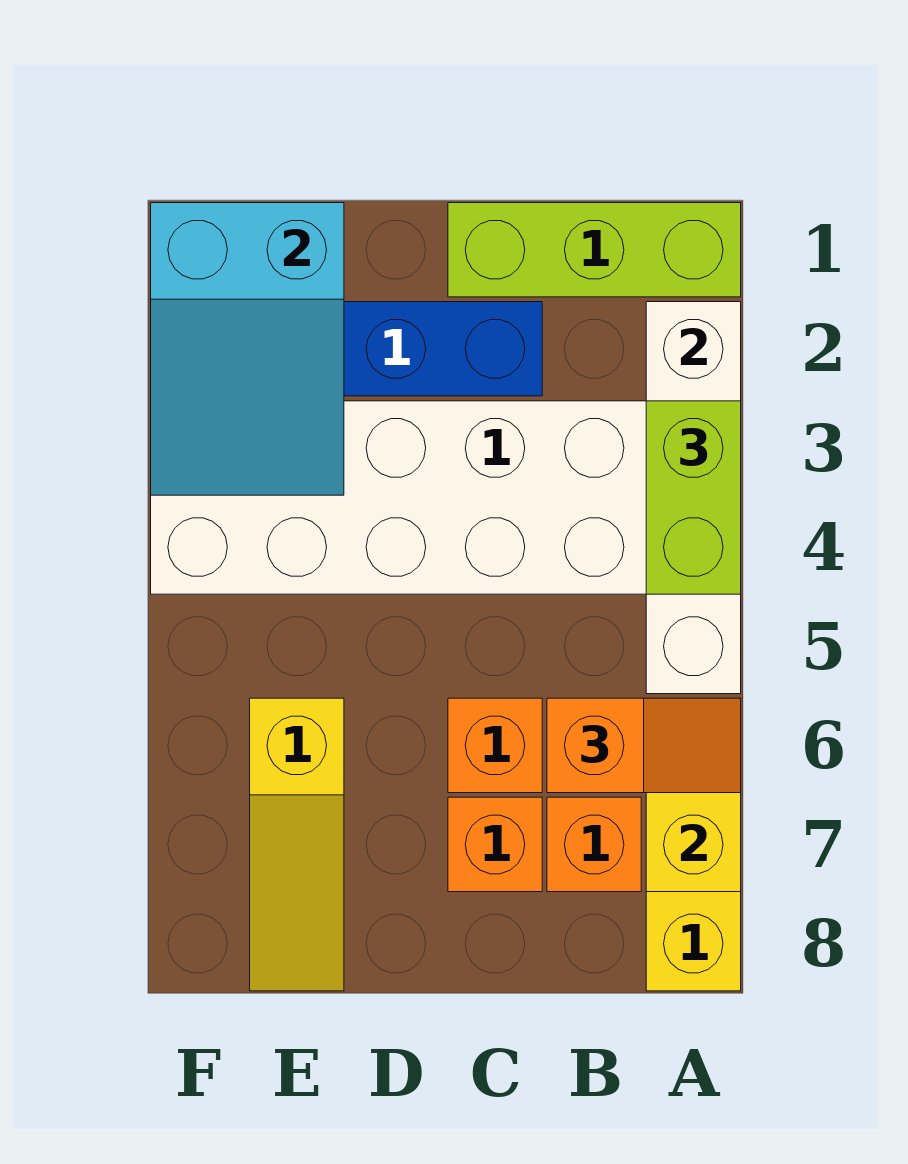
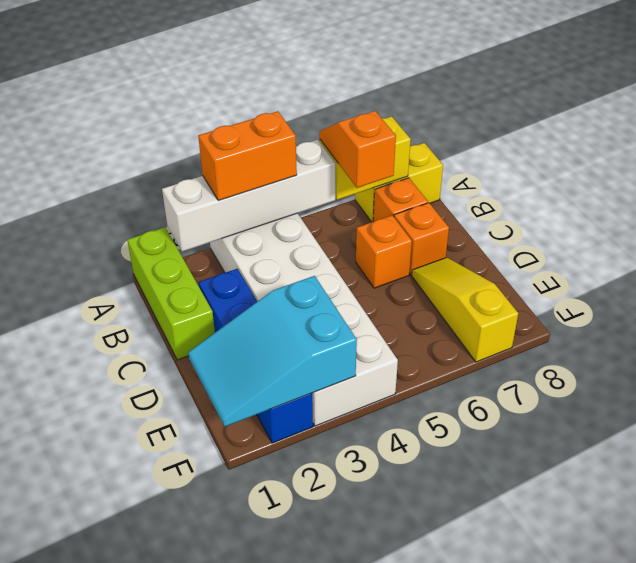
lime brick A3:A4 level 3 -> orange brick A3:A4 level 3
cyan slope E1:F3 level 2 top 1 -> cyan slope E1:F3 level 2 top 3
yellow slope E6:E8 level 1 top 6 -> yellow slope D7:F7 level 1 top F

